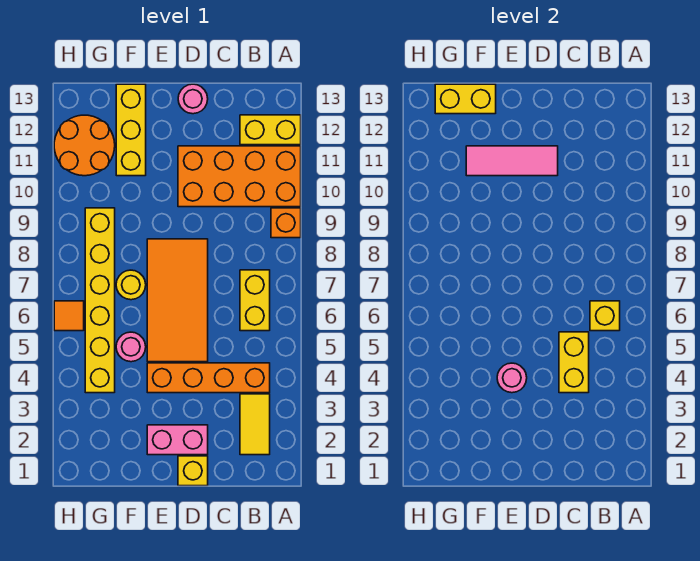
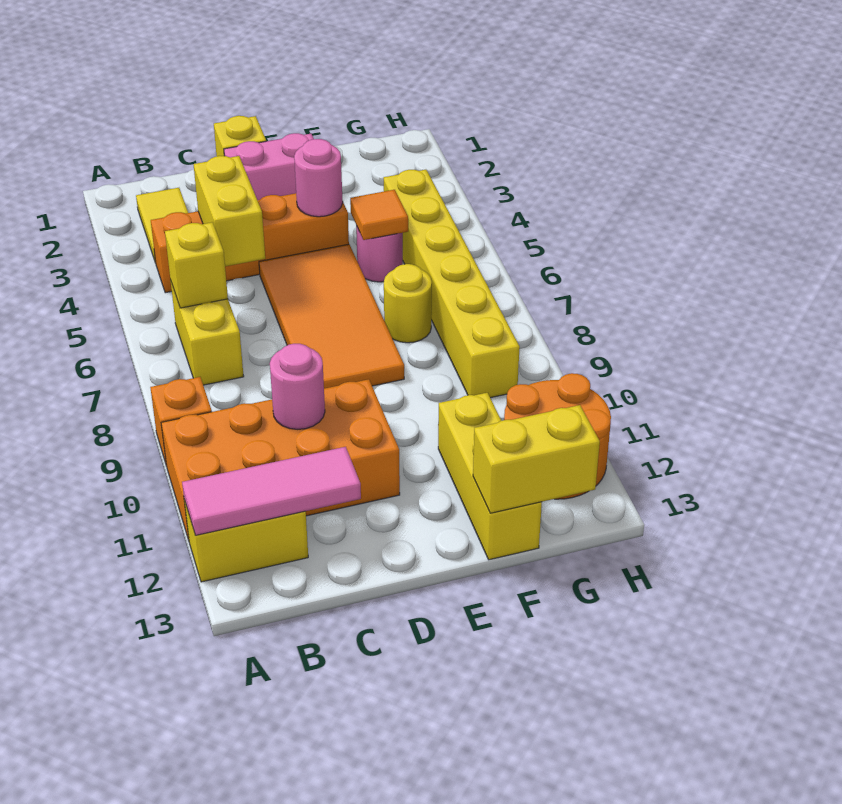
pink tile D11:F11 level 2 -> pink tile A12:C12 level 2
pink round brick D13 level 1 -> pink round brick C10 level 2
orange tile H6 level 1 -> orange tile F5 level 2

